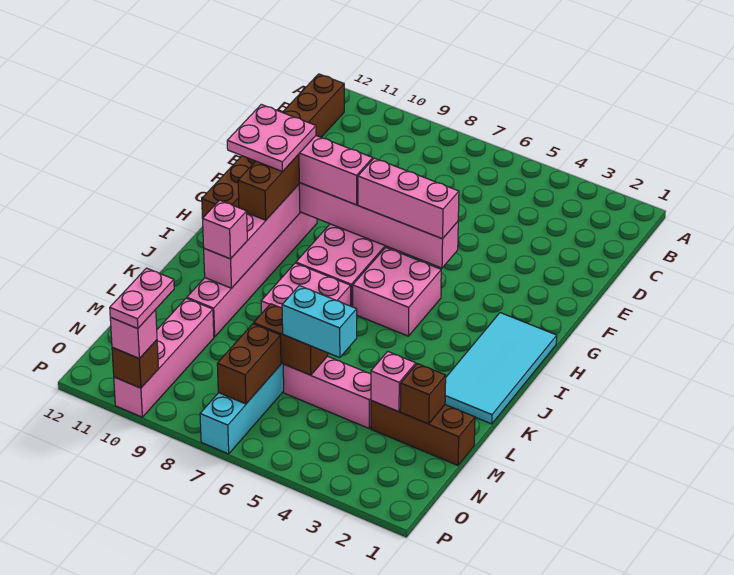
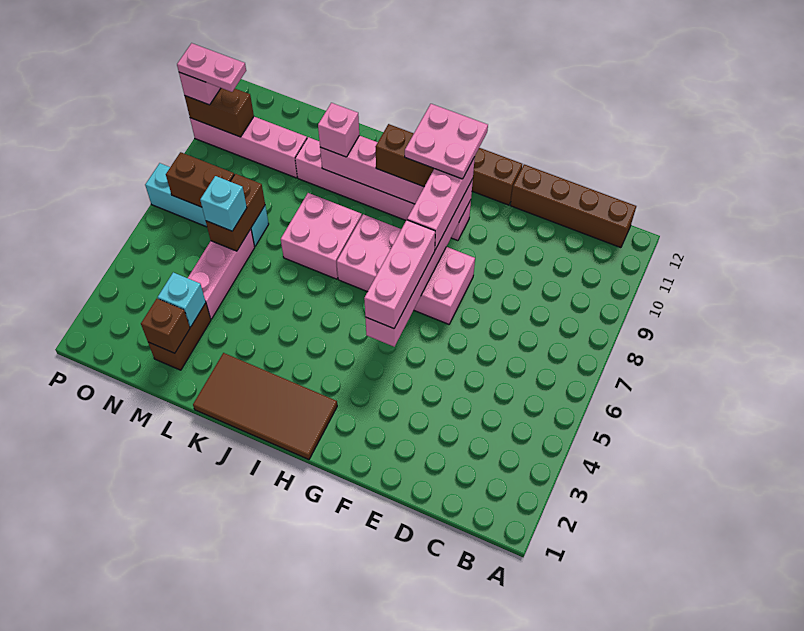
cyan tile H1:K2 level 1 -> brown tile H1:K2 level 1
pink brick H5:I6 level 1 -> none
brown brick M1:M3 level 1 -> brown brick M2:M3 level 1
pink brick M3 level 2 -> cyan brick M3 level 2
cyan brick M5:M6 level 3 -> cyan brick M6 level 3
brown brick P10 level 2 -> brown brick O10:P10 level 2

